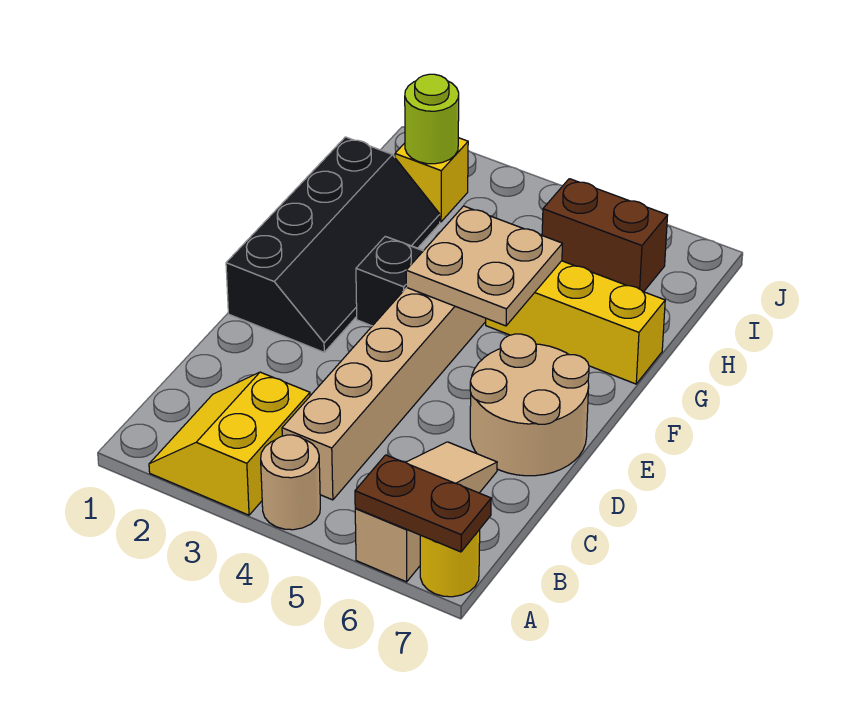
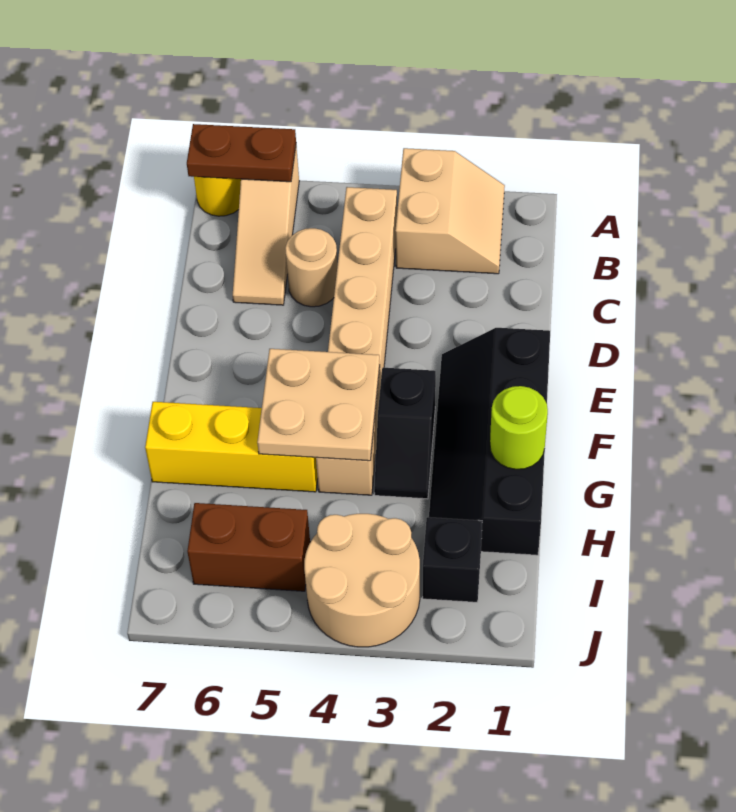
yellow slope A2:B3 level 1 top 3 -> tan slope A2:B3 level 1 top 3
tan round brick A4 level 1 -> tan round brick C5 level 1
tan round brick D6:E7 level 1 -> tan round brick I3:J4 level 1
yellow brick I2 level 1 -> black brick I2 level 1
lime round brick I2 level 2 -> lime round brick G1 level 2

